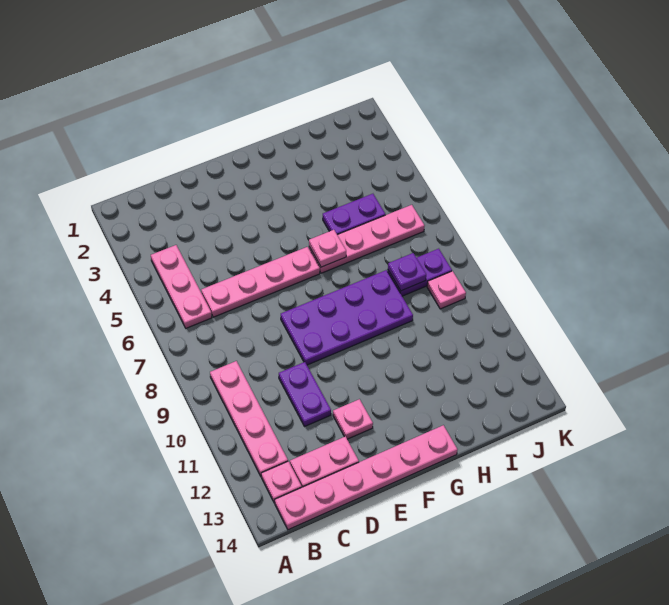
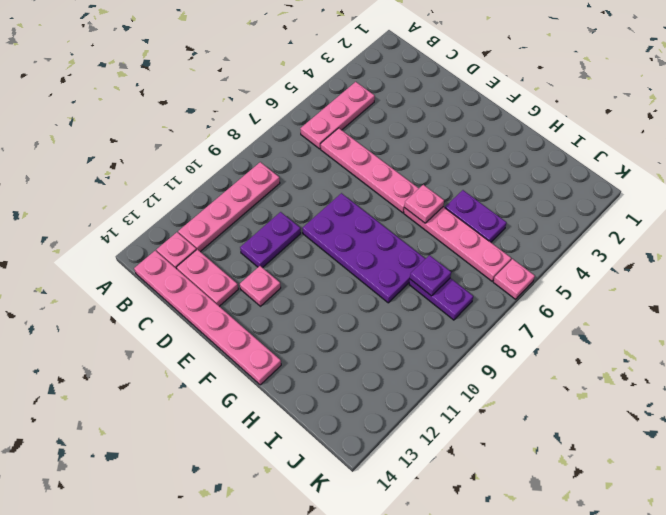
pink plate J9 level 1 -> pink plate K6 level 1

